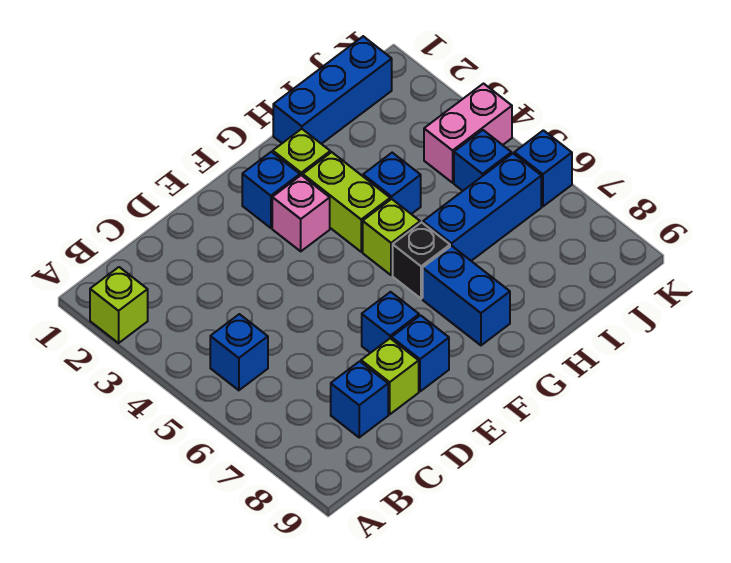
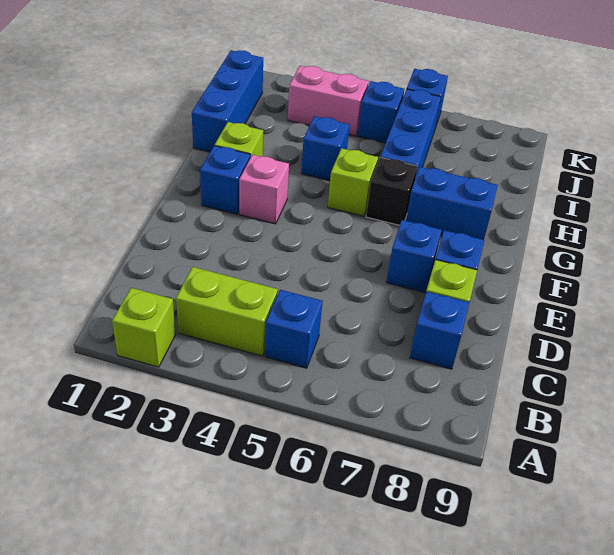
lime brick G3:G4 level 1 -> lime brick B3:B4 level 1
pink brick J4:K4 level 1 -> pink brick J3:J4 level 1

